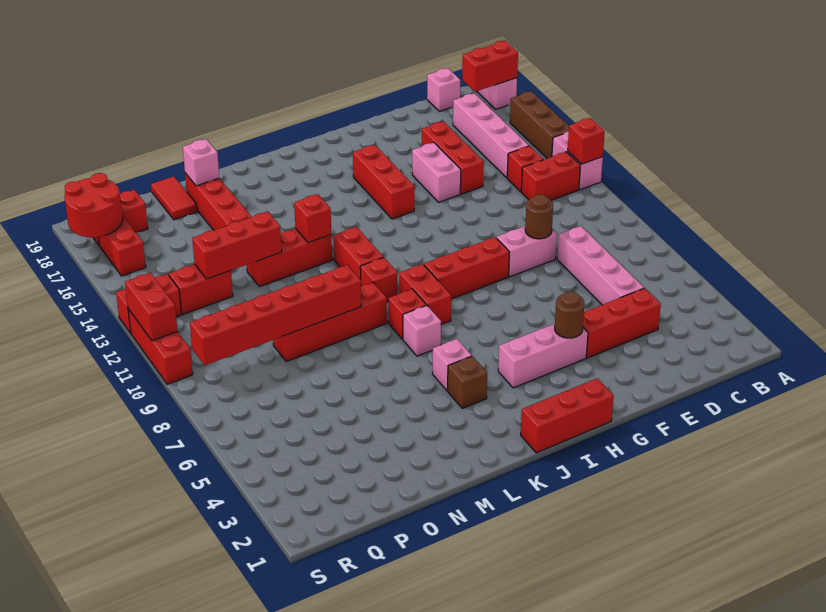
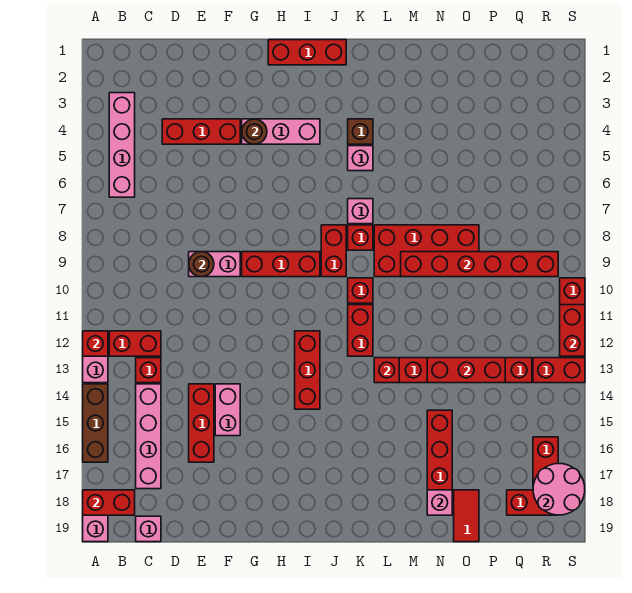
pink brick D5:D8 level 1 -> pink brick B3:B6 level 1
red brick H14:H16 level 1 -> red brick I12:I14 level 1
red brick L9:O9 level 1 -> red brick L8:O9 level 1
red round brick R17:S18 level 2 -> pink round brick R17:S18 level 2

